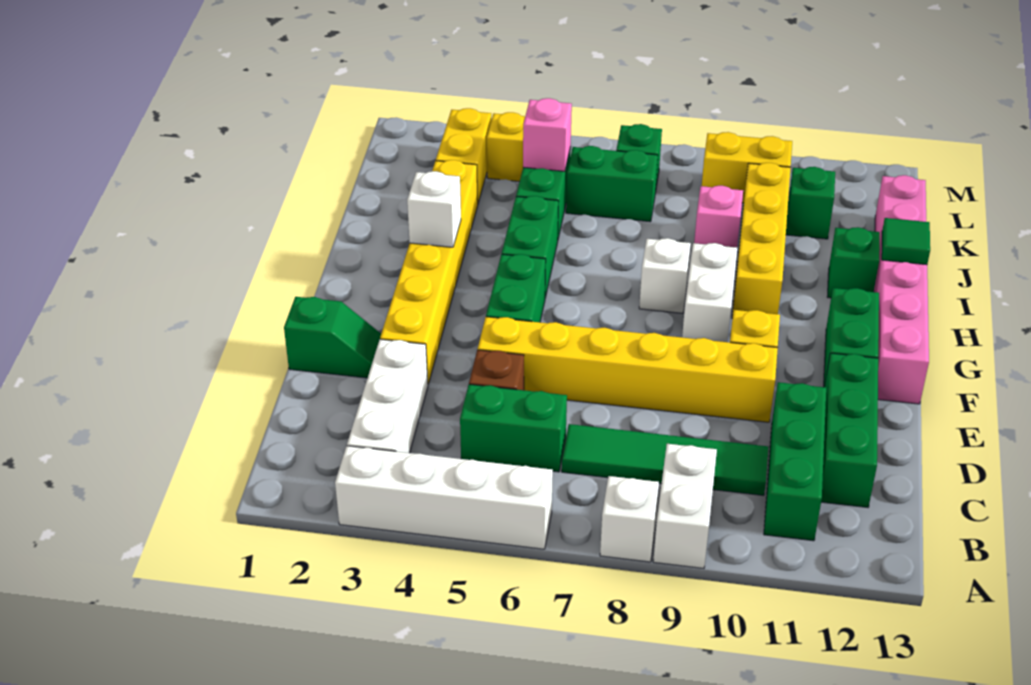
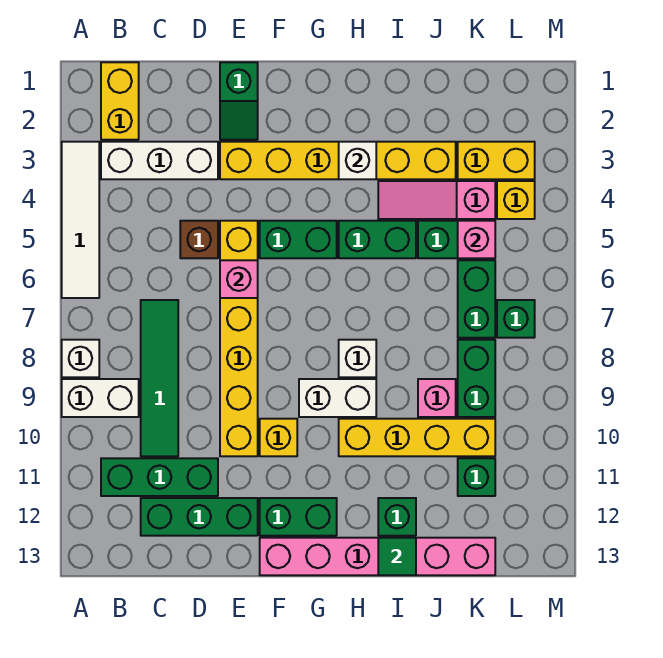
white brick A3:A6 level 1 -> white tile A3:A6 level 1
green brick C5:C6 level 1 -> green brick K8:K9 level 1
none -> pink brick E6 level 2
none -> pink slope I4:K4 level 1 top K
yellow brick L9:L10 level 1 -> yellow brick B1:B2 level 1

